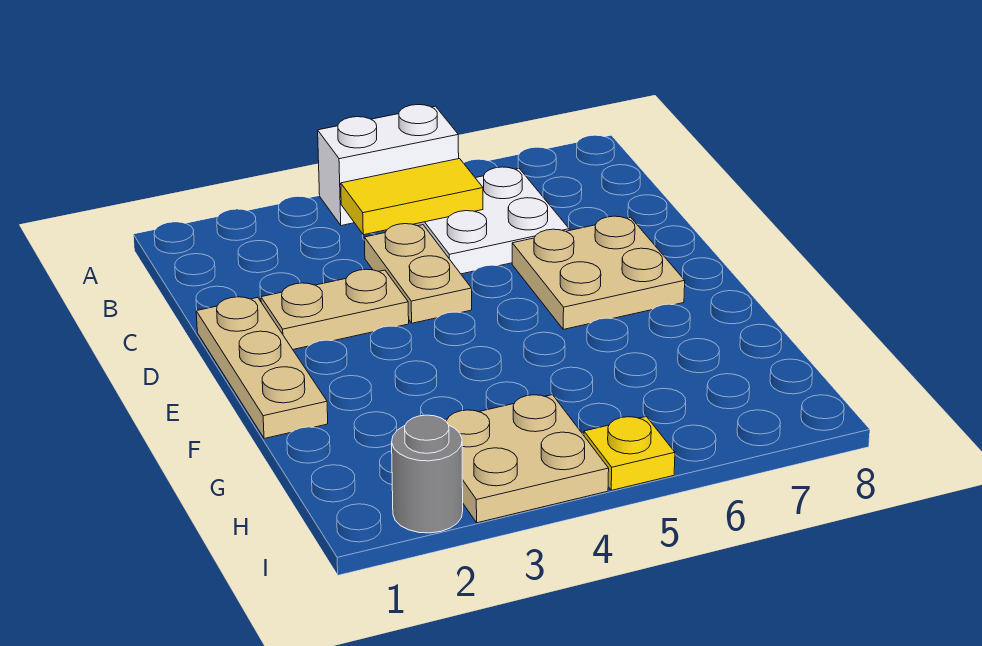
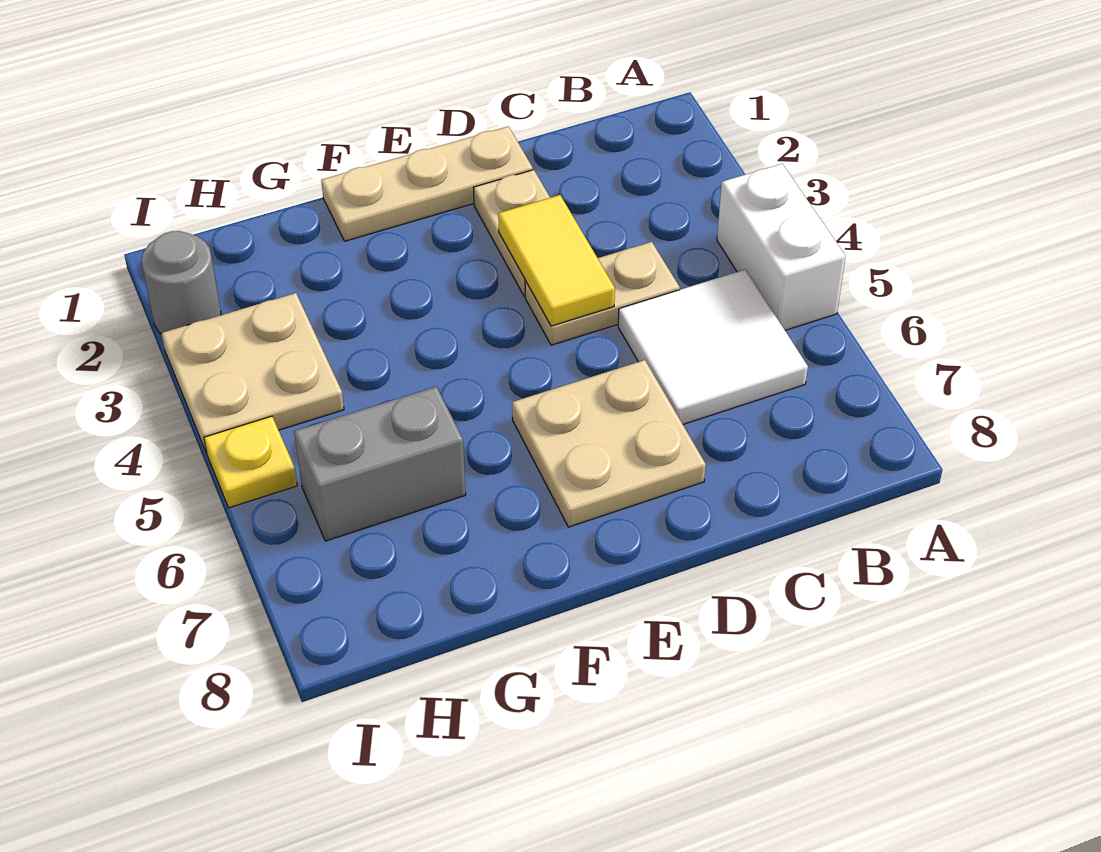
yellow tile B4:B5 level 2 -> yellow tile D3:D4 level 2
white plate B5:C6 level 1 -> white tile B5:C6 level 1
none -> grey brick G6:H6 level 1

